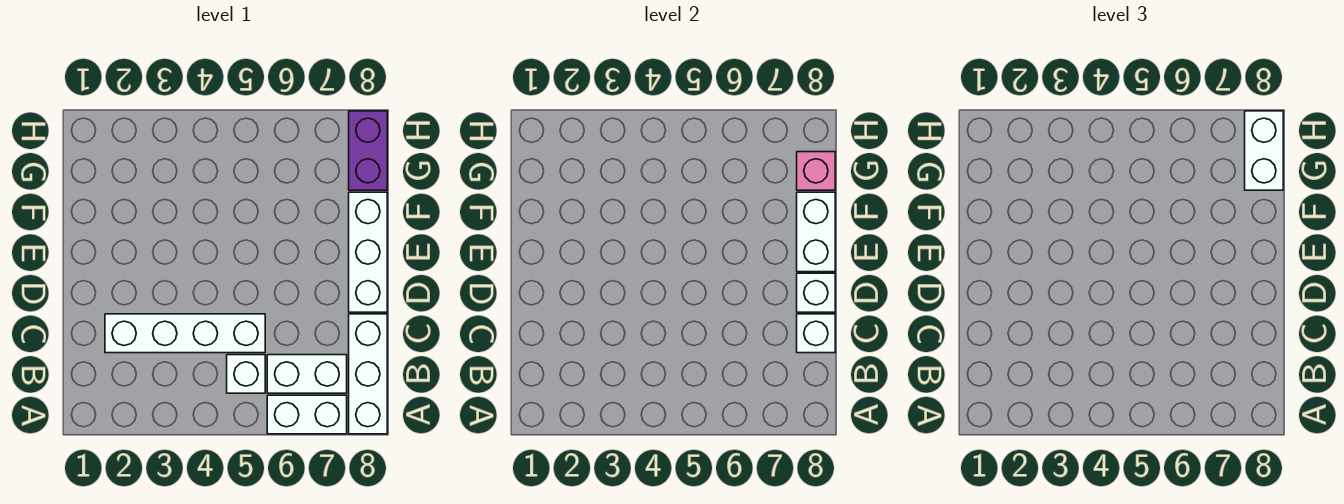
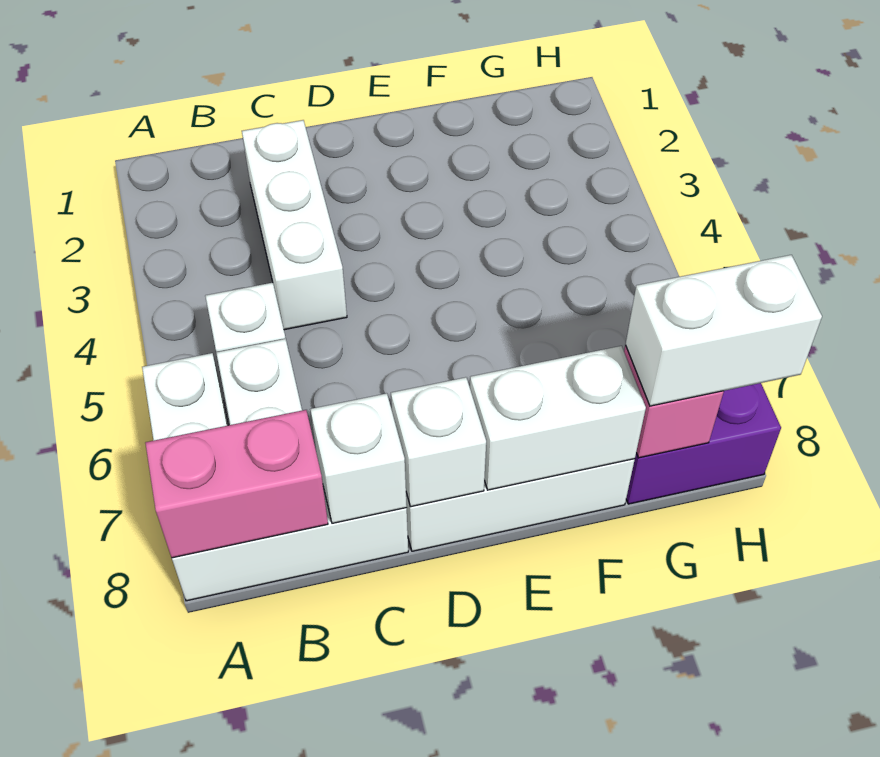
none -> pink brick A8:B8 level 2
white brick C2:C5 level 1 -> white brick C2:C4 level 1

